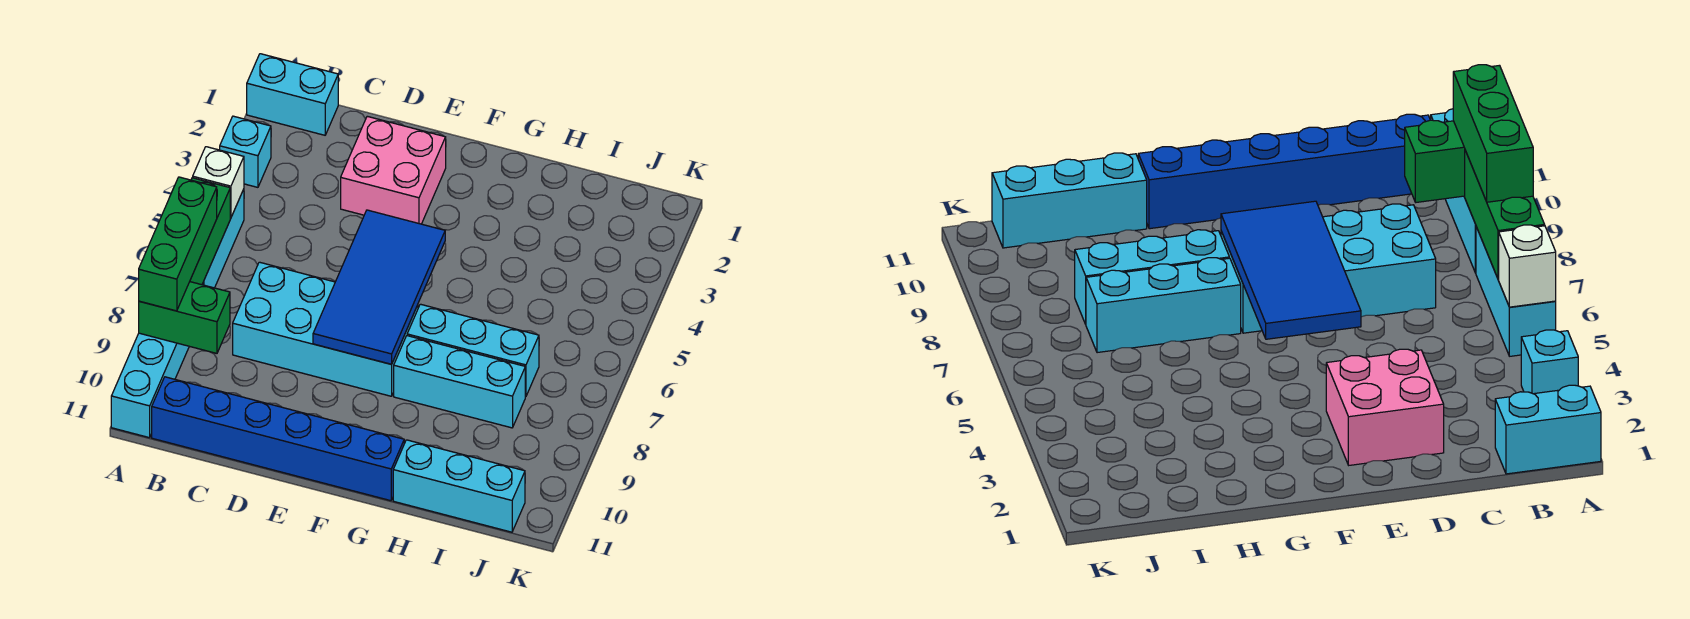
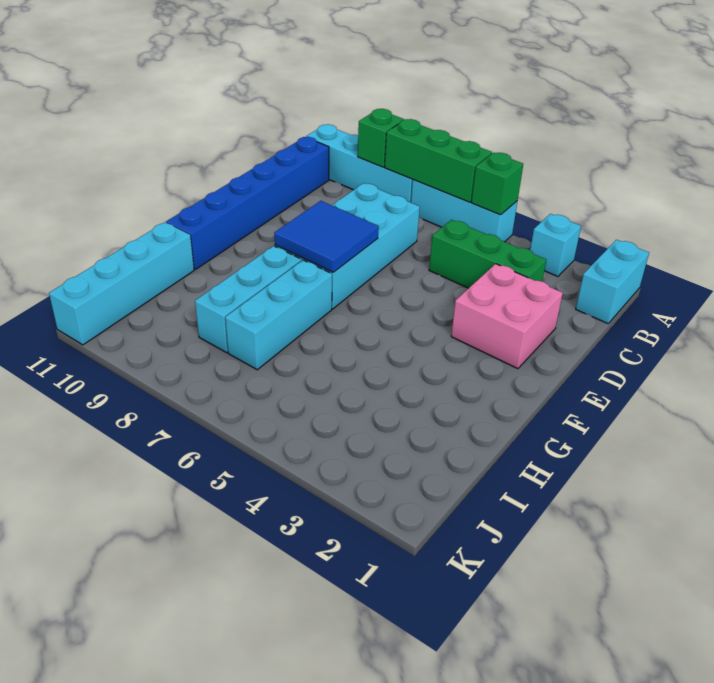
white brick A5 level 2 -> green brick A5 level 2
green brick A7:A9 level 3 -> green brick C3:C5 level 1
green brick A9:B9 level 2 -> green brick A9 level 2
blue tile E5:F8 level 2 -> blue tile E7:F8 level 2
cyan brick H11:J11 level 1 -> cyan brick H11:K11 level 1

